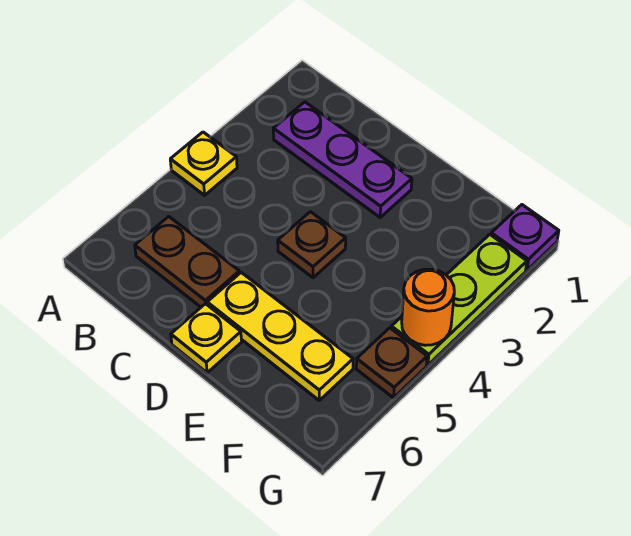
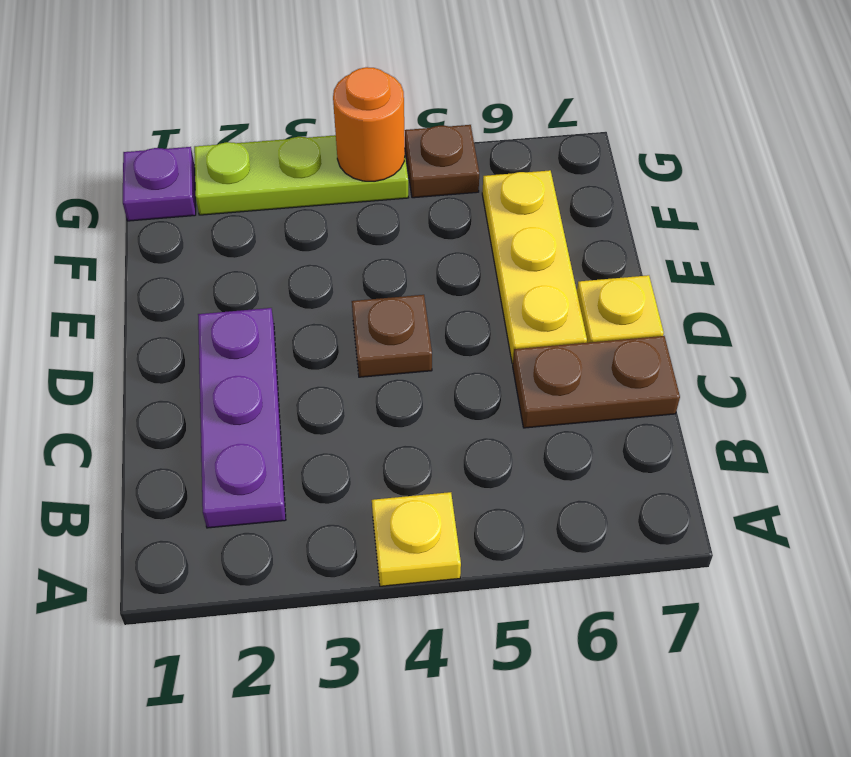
brown plate B6:C6 level 1 -> brown plate C6:C7 level 1

